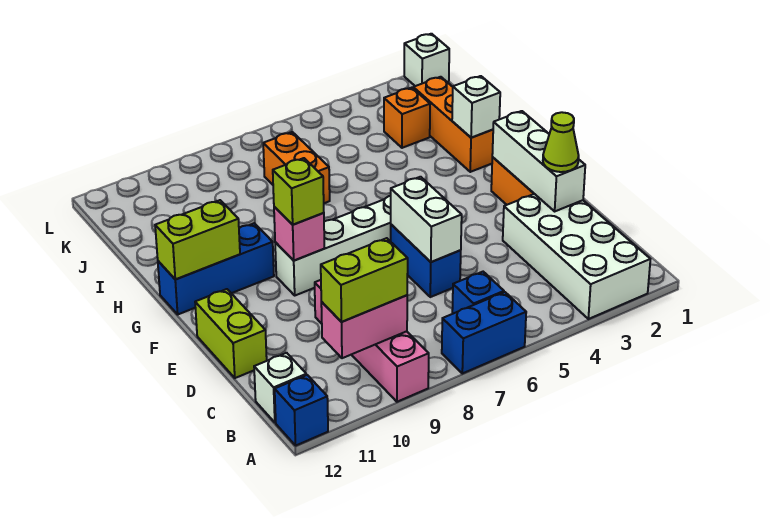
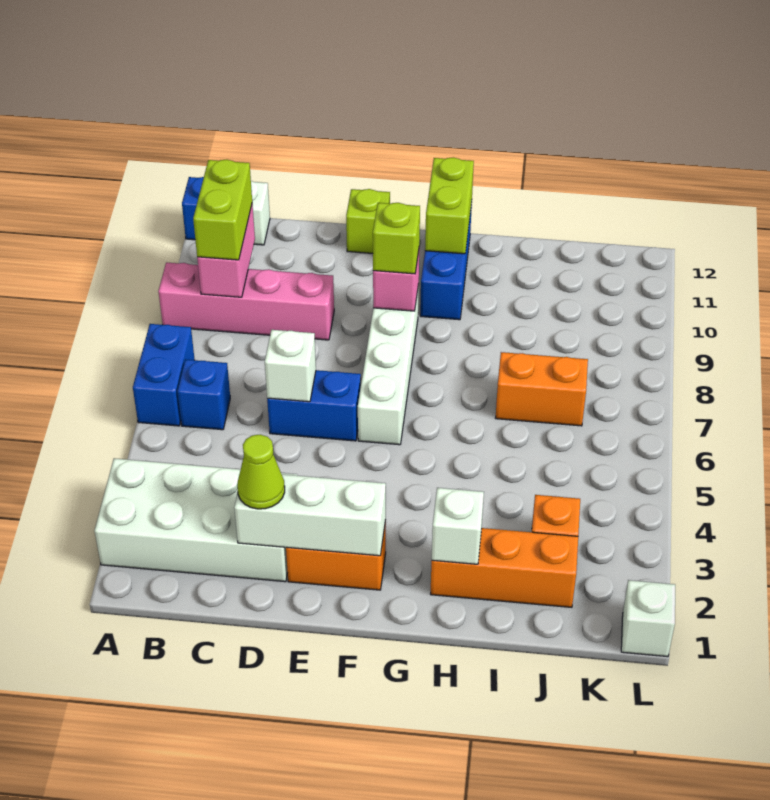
white brick D6:E6 level 2 -> white brick D6 level 2
lime brick D12:E12 level 1 -> lime brick E12 level 1

